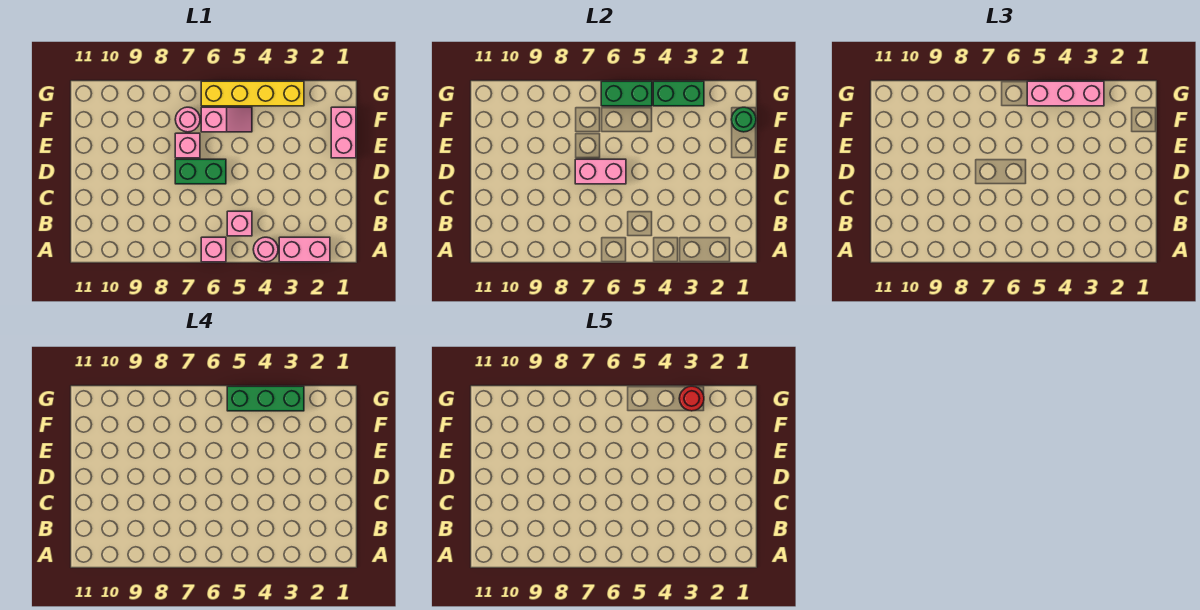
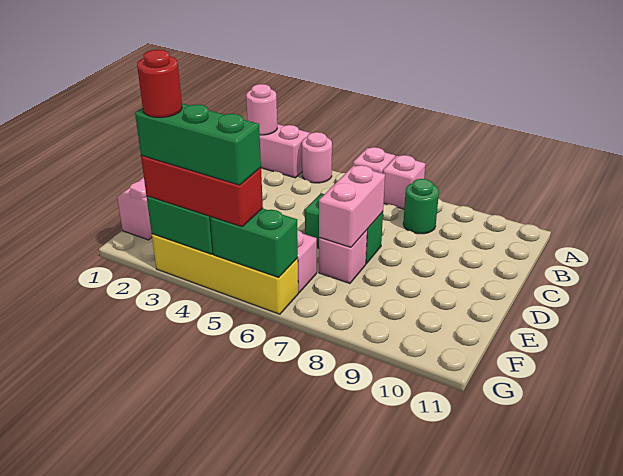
pink brick B5 level 1 -> pink brick A7 level 1
pink brick D6:D7 level 2 -> pink brick D7:E7 level 2
green round brick F1 level 2 -> green round brick B8 level 1
pink round brick F7 level 1 -> pink round brick A2 level 2
pink brick G3:G5 level 3 -> red brick G3:G5 level 3

